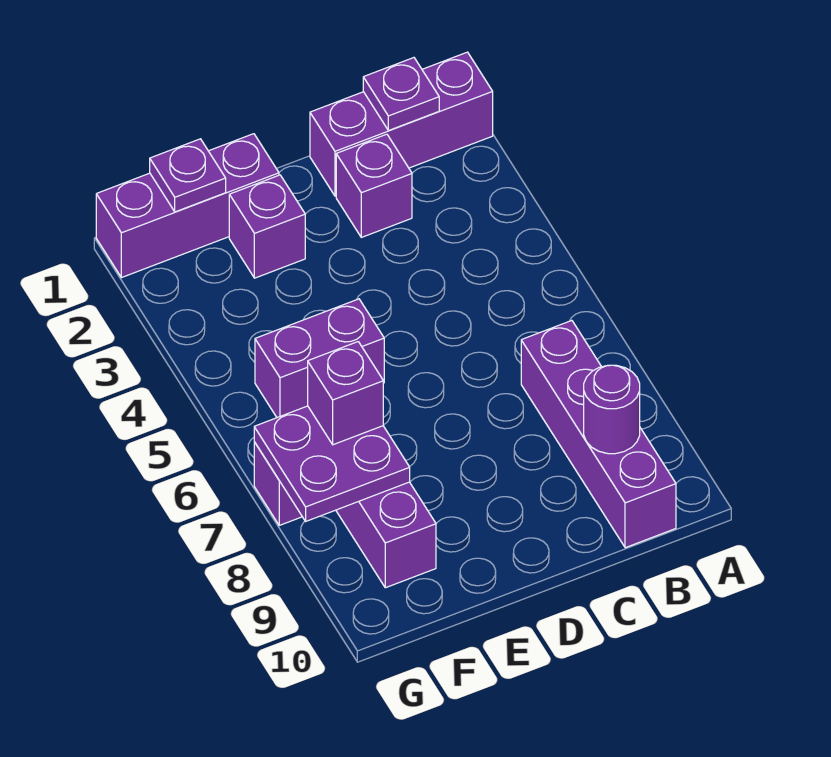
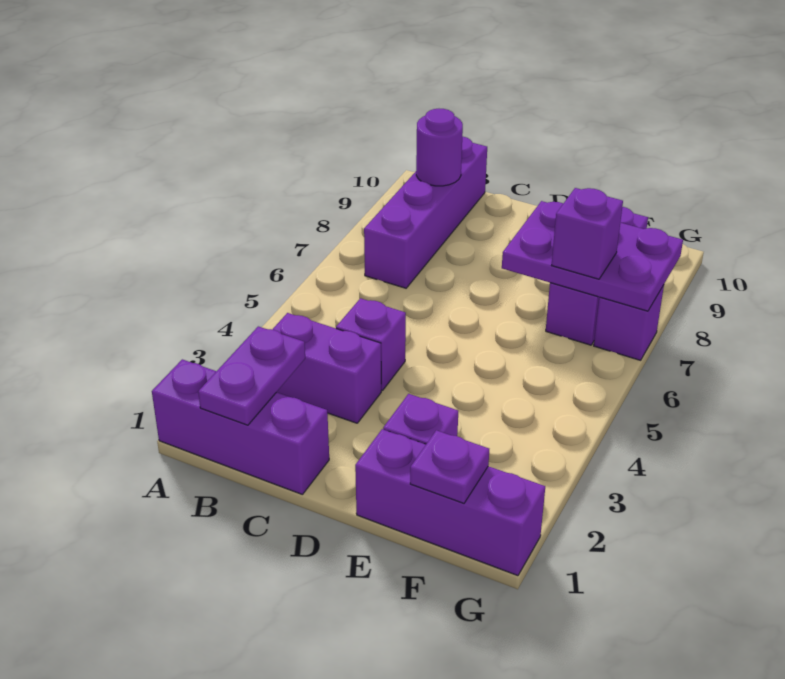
purple plate B1 level 2 -> purple plate B1:B2 level 2
purple brick C2 level 1 -> purple brick C4 level 1
purple brick E5:F5 level 1 -> purple brick B3:C3 level 1
purple plate F7:G8 level 2 -> purple plate E7:G8 level 2

